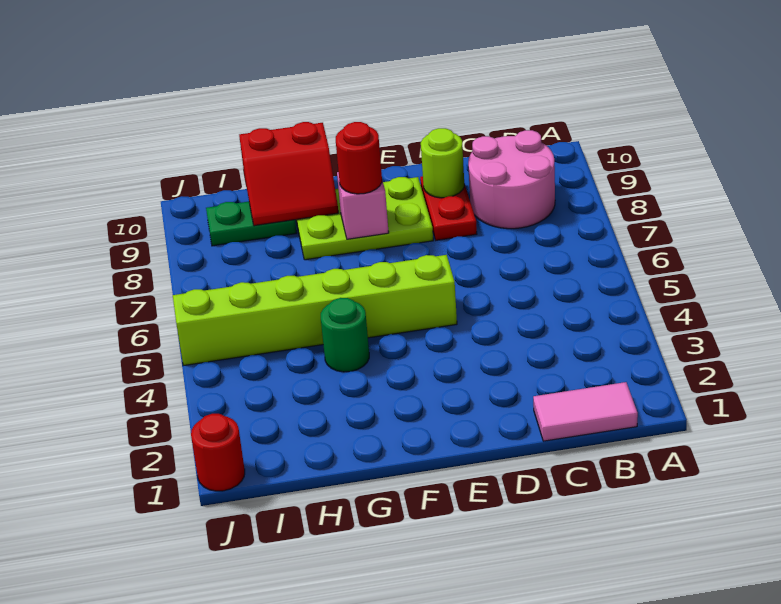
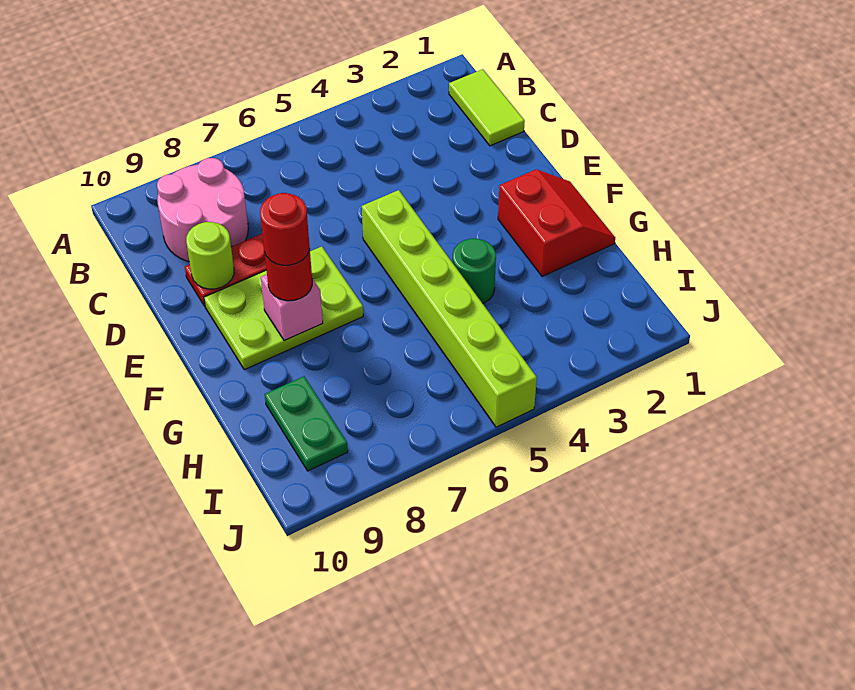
pink tile B1:C1 level 1 -> lime tile B1:C1 level 1
lime plate E8:G9 level 1 -> lime plate E7:F9 level 1
red slope G9:H10 level 2 top 10 -> red slope F1:G2 level 1 top 2
red round brick J1 level 1 -> red round brick F8 level 4

